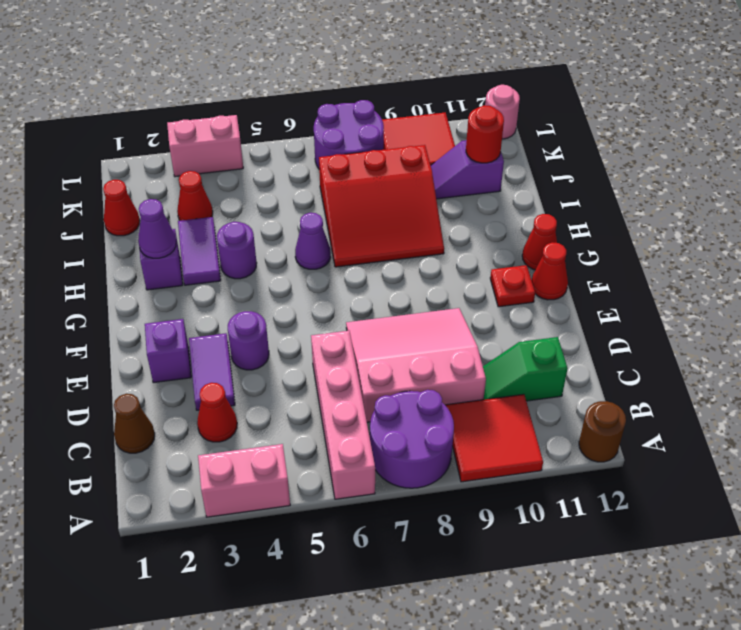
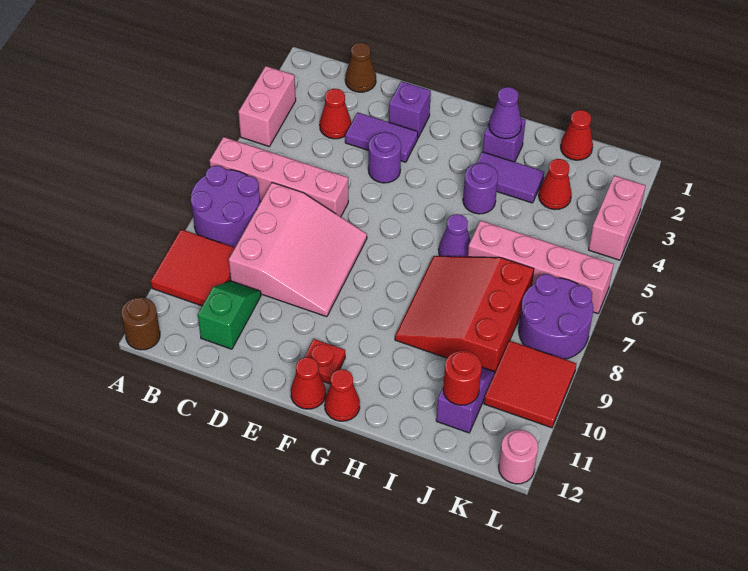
none -> pink brick I6:L6 level 1

